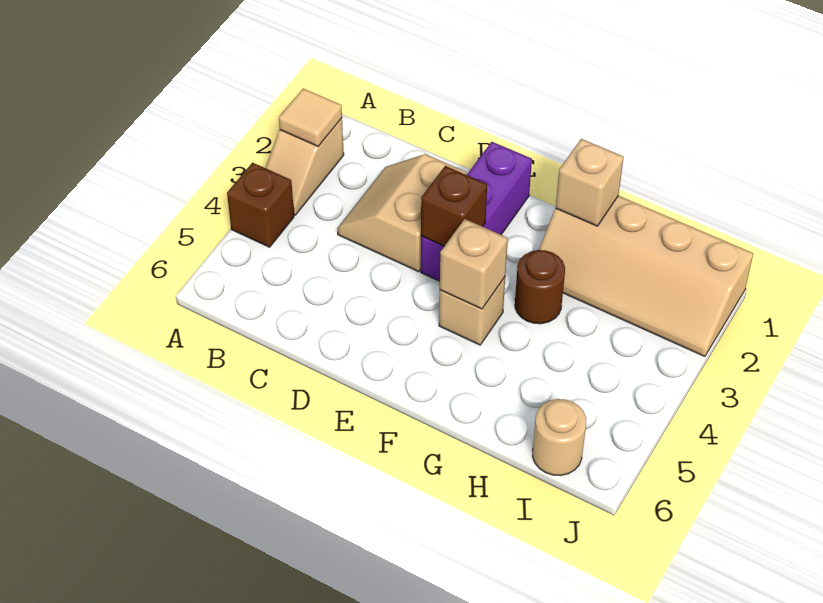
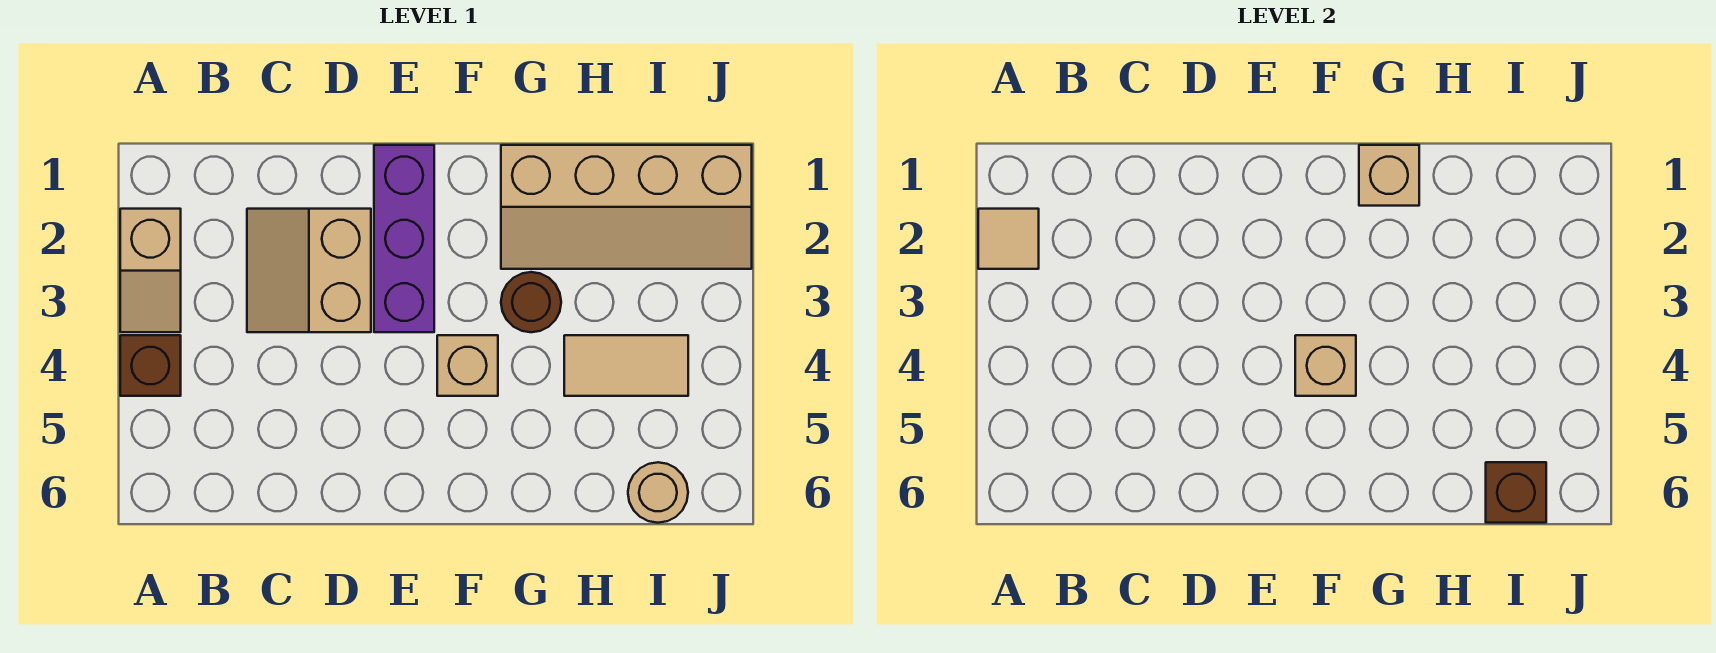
brown brick E3 level 2 -> brown brick I6 level 2
none -> tan tile H4:I4 level 1

